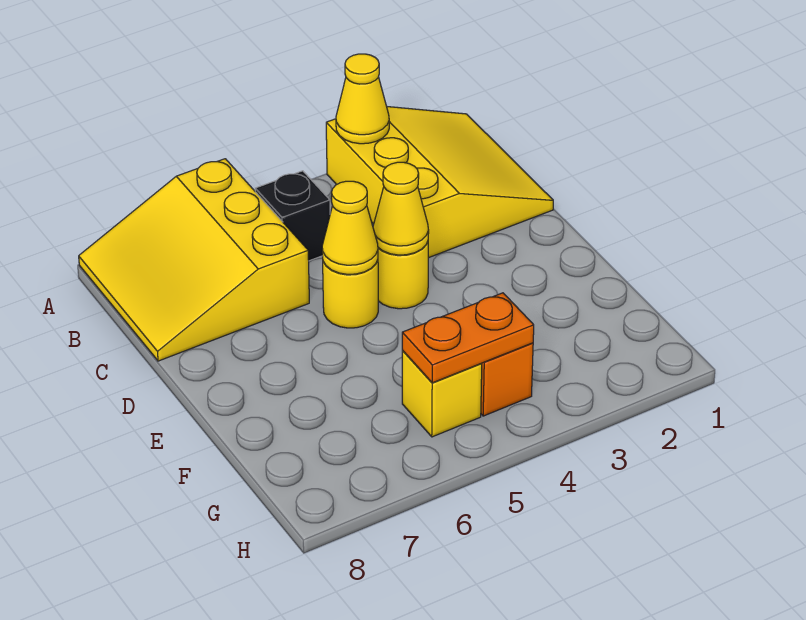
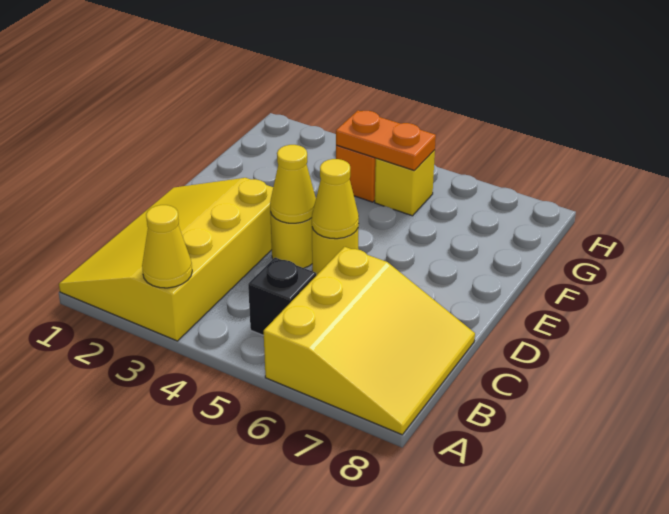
yellow slope A1:C3 level 1 top 3 -> yellow slope A1:D3 level 1 top 3

